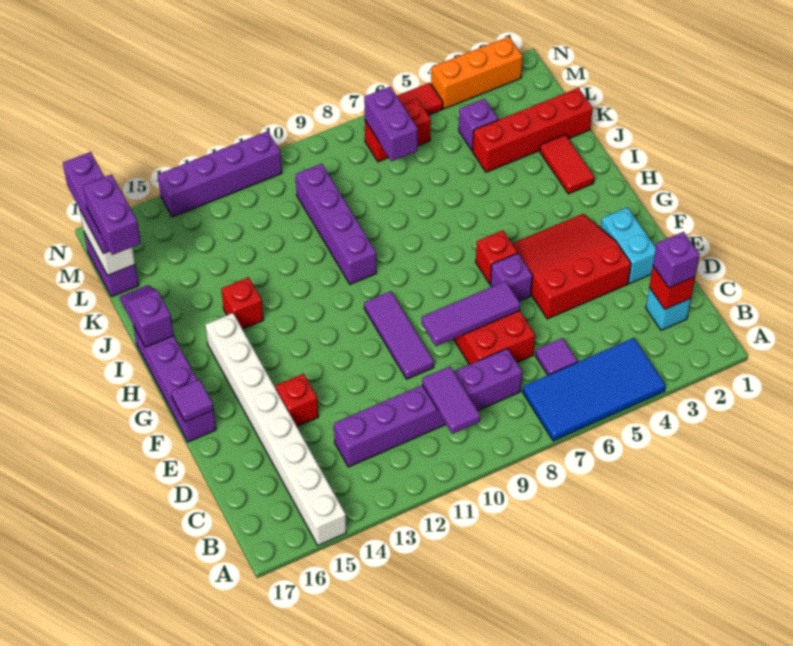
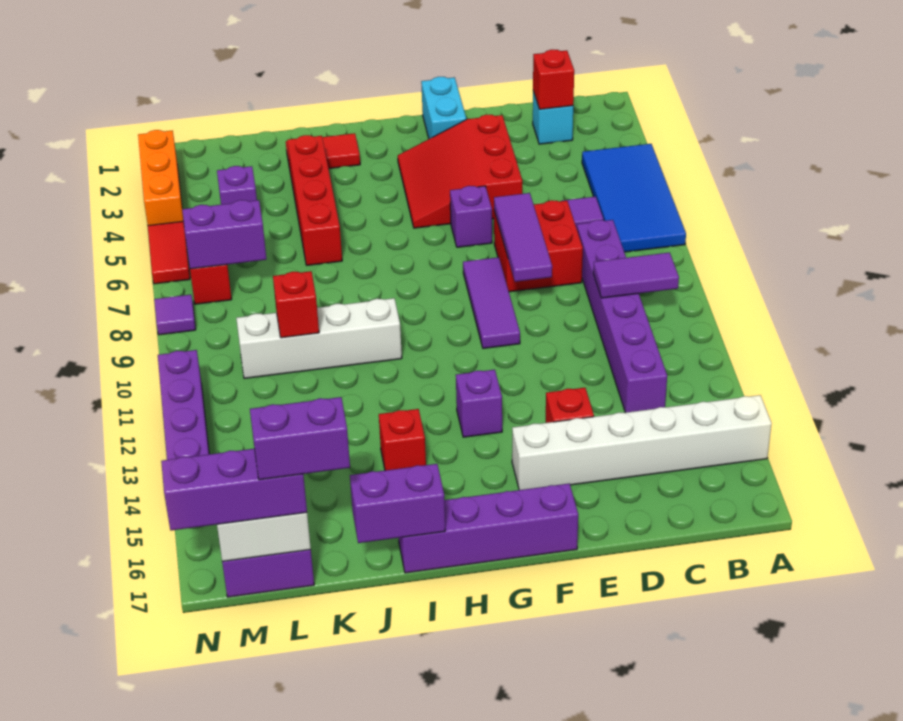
white brick A15:H15 level 1 -> white brick A15:F15 level 1
purple brick C2 level 3 -> purple brick G13 level 1
cyan brick E2:F2 level 1 -> cyan brick F1:F2 level 1
purple tile E10:G10 level 1 -> purple tile F8:F10 level 1
purple tile F17 level 2 -> purple tile N8 level 1
red brick G6 level 1 -> red brick K10 level 2
purple brick I10:L10 level 1 -> white brick I10:L10 level 1
purple slope I17:J17 level 2 top I -> purple brick I17:J17 level 2
red brick K1:K4 level 1 -> red brick J3:J6 level 1

